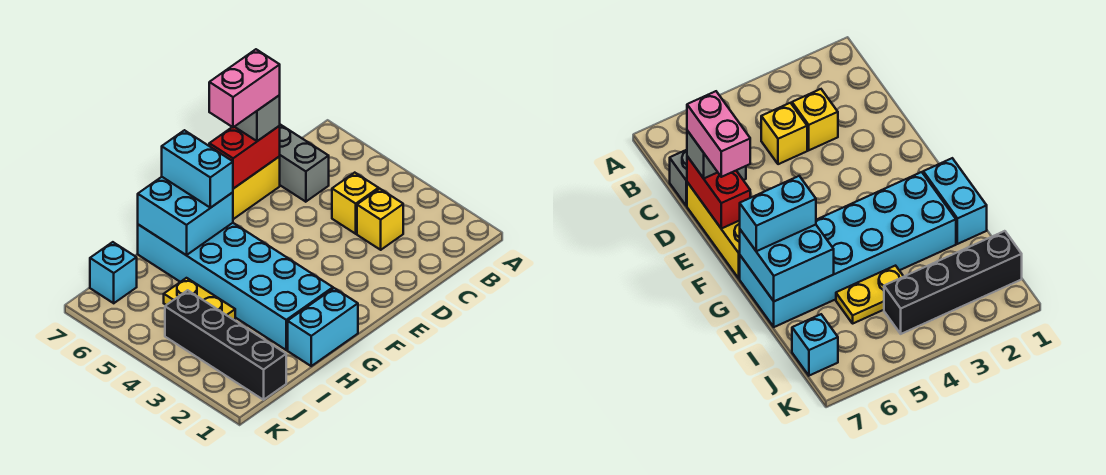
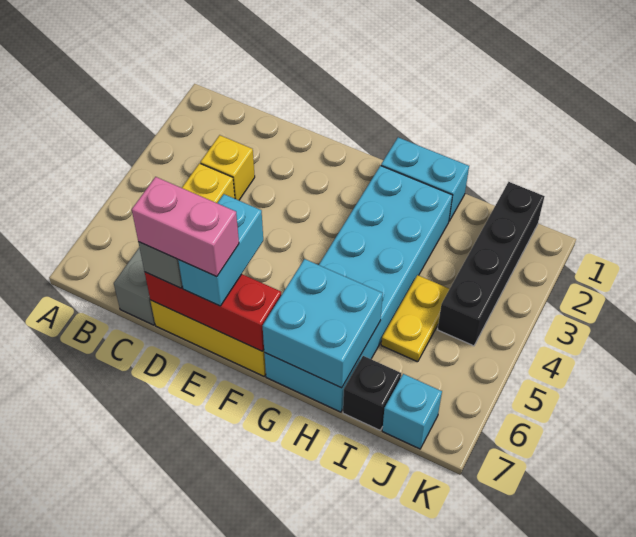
red brick D7:E7 level 2 -> red brick D7:F7 level 2
cyan brick G6:G7 level 3 -> cyan brick E6:E7 level 3
none -> black brick I7 level 1

